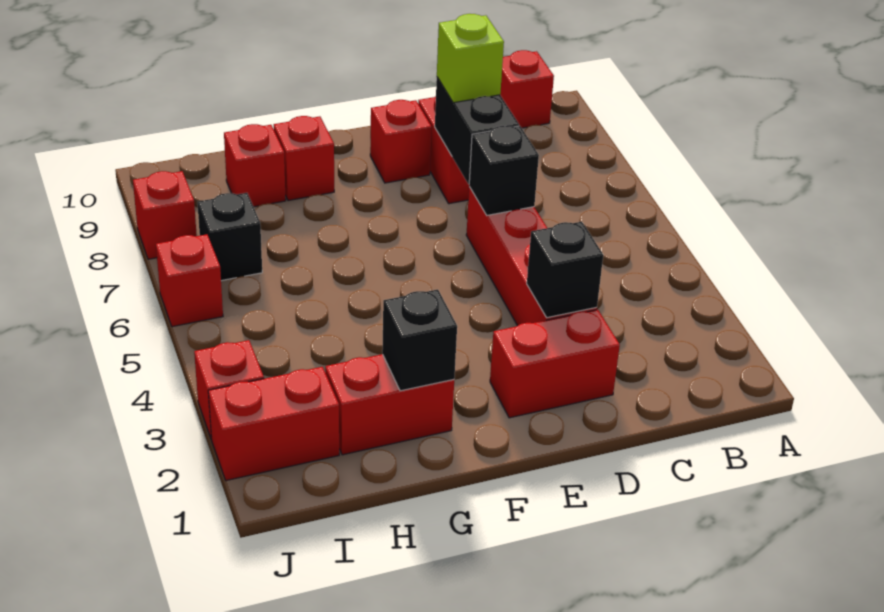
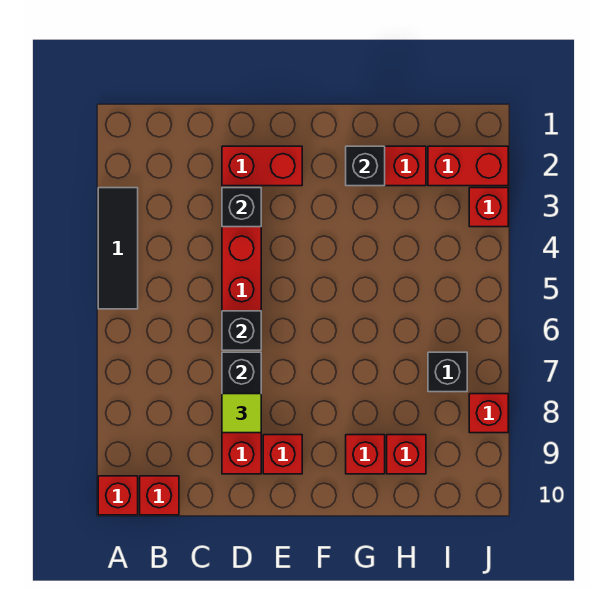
none -> black tile A3:A5 level 1
lime brick D8 level 3 -> lime tile D8 level 3
red brick J6 level 1 -> red brick A10 level 1

